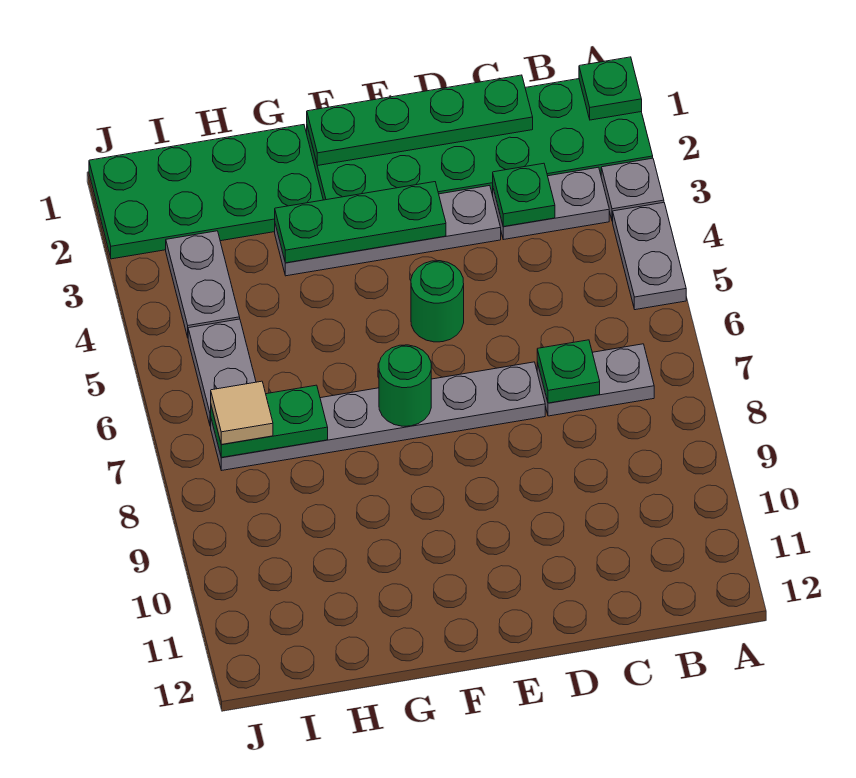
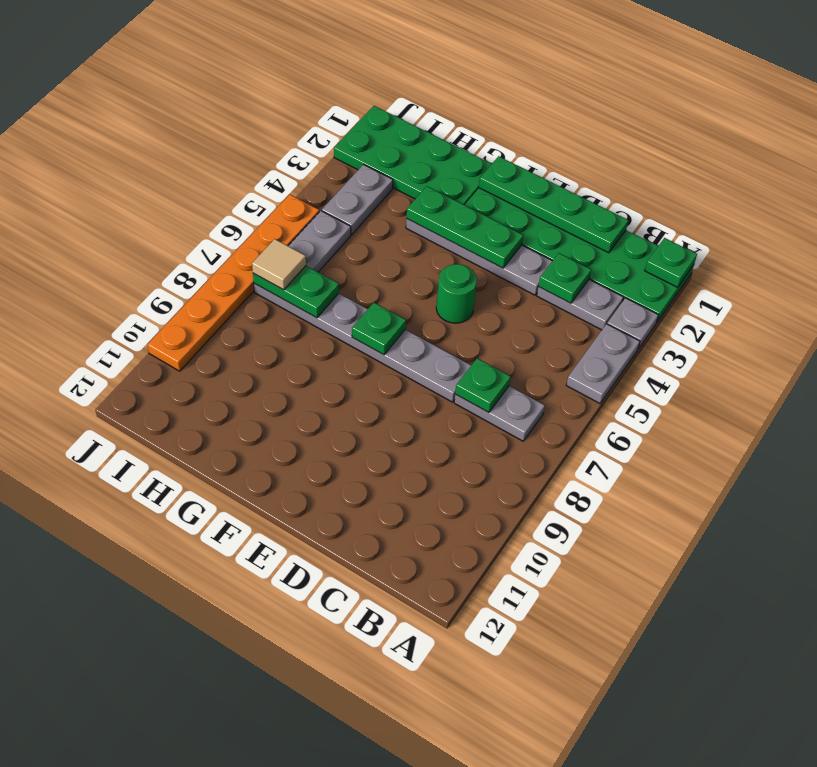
green round brick F7 level 2 -> green plate F7 level 2
none -> orange plate J5:J10 level 1

